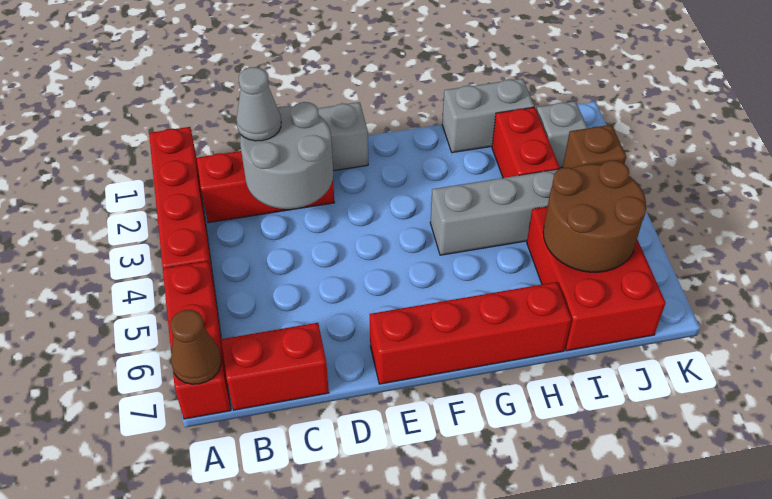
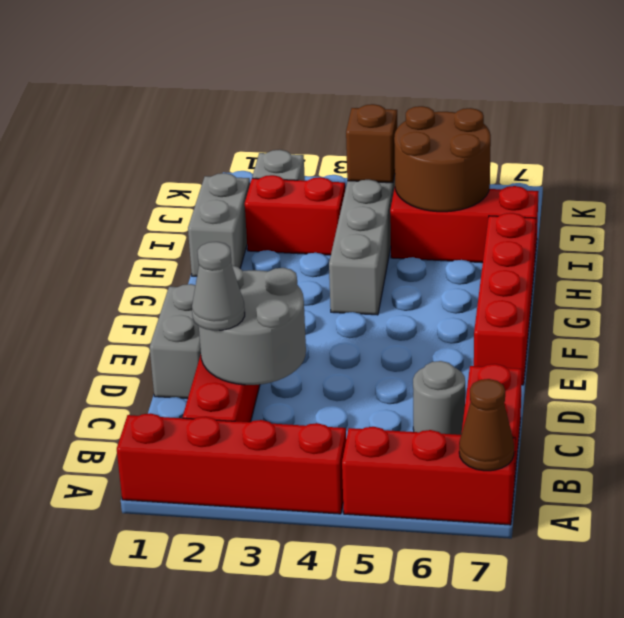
none -> grey round brick C6 level 1
red brick I5:J7 level 1 -> red brick I5:I7 level 1

